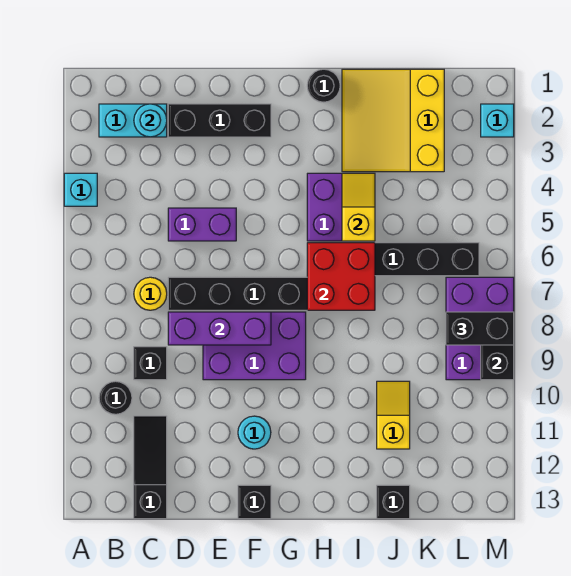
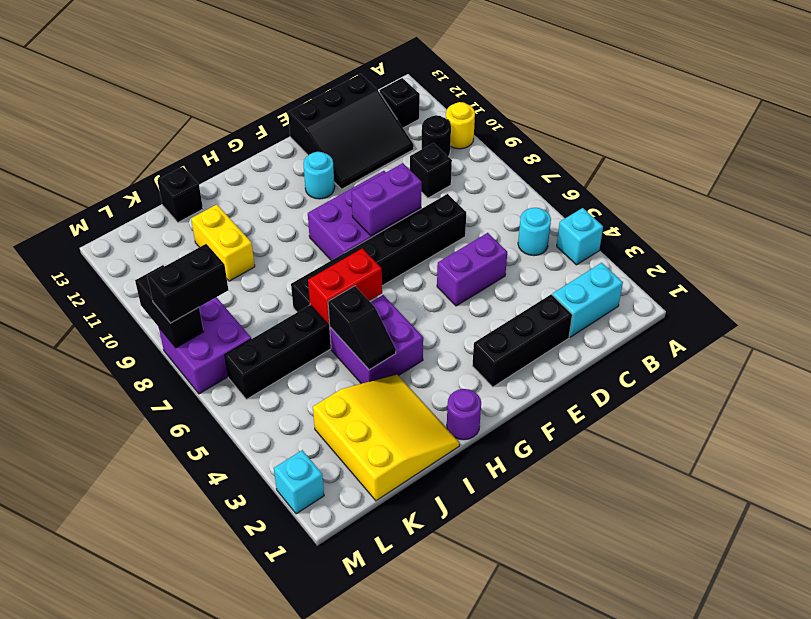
cyan round brick C2 level 2 -> cyan round brick B5 level 1
yellow round brick C7 level 1 -> yellow round brick A10 level 1
black slope C11:C13 level 1 top 13 -> black slope C11:E13 level 1 top 13
purple brick D8:F8 level 2 -> purple brick E8:F8 level 2
black brick F13 level 1 -> black brick B12 level 1
black round brick H1 level 1 -> purple round brick H1 level 1
red brick H6:I7 level 2 -> red brick H6:I6 level 2
yellow slope I4:I5 level 2 top 5 -> black slope I4:I5 level 2 top 5
yellow slope J10:J11 level 1 top 11 -> yellow brick J10:J11 level 1
purple brick L7:M9 level 1 -> purple brick L7:M8 level 1

